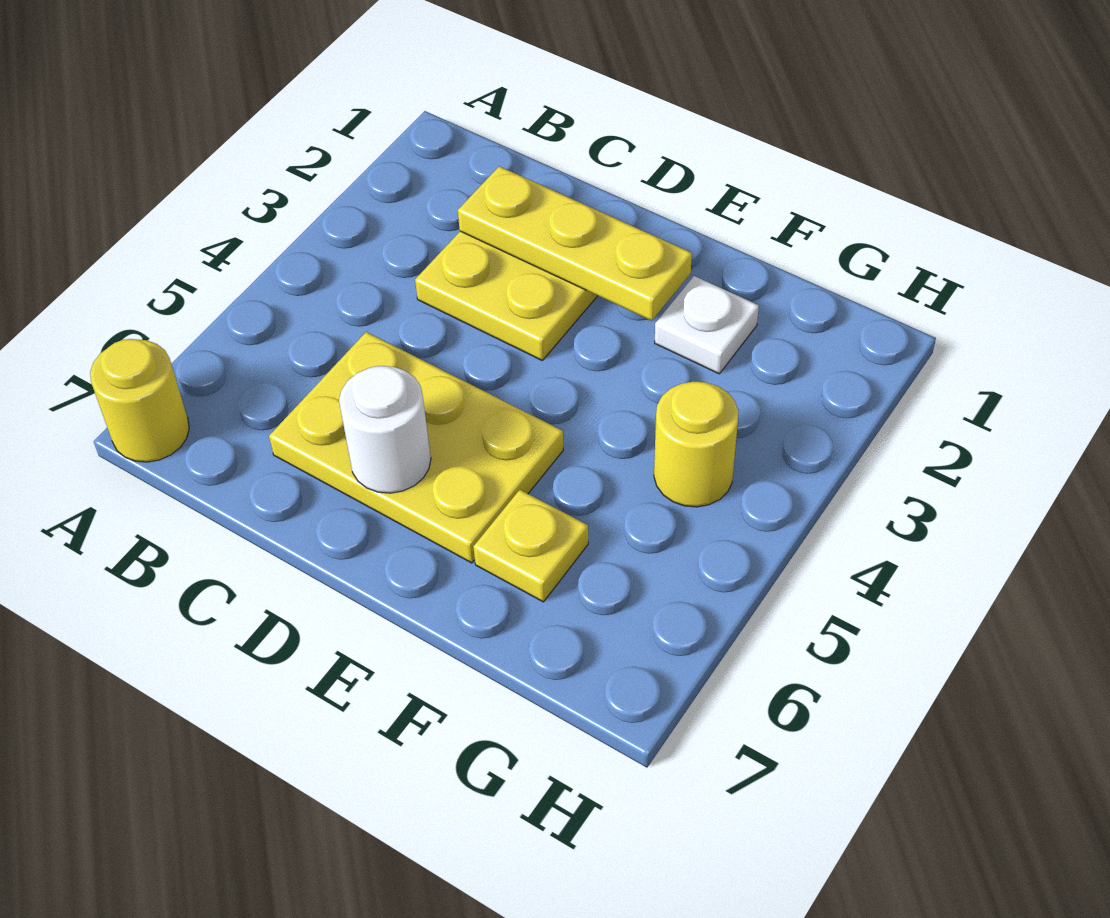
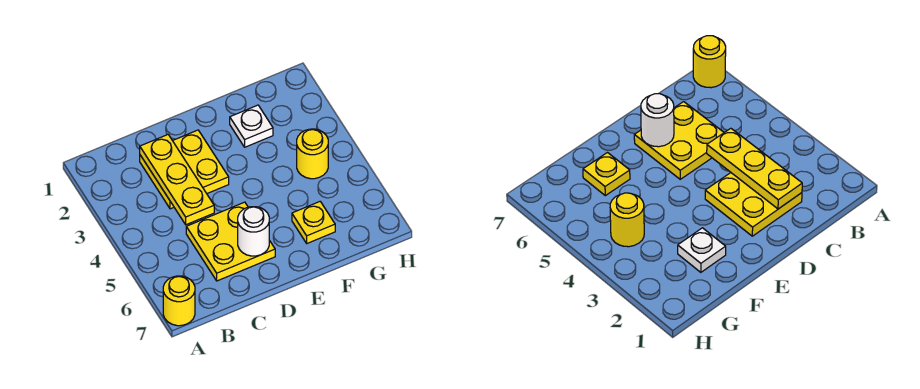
yellow plate C2:E2 level 2 -> yellow plate C2:C4 level 2
yellow plate C5:E6 level 1 -> yellow plate C5:D6 level 1

